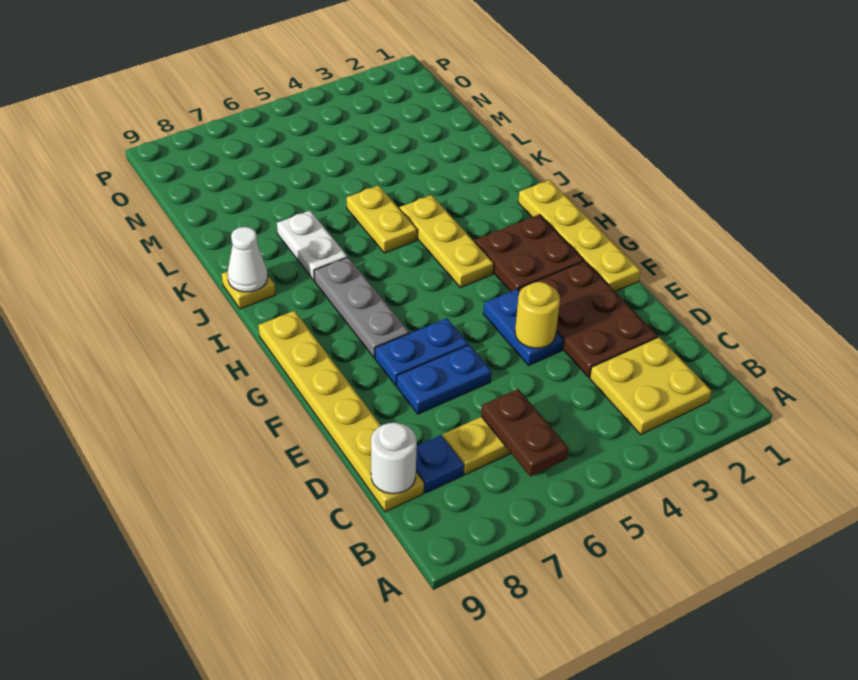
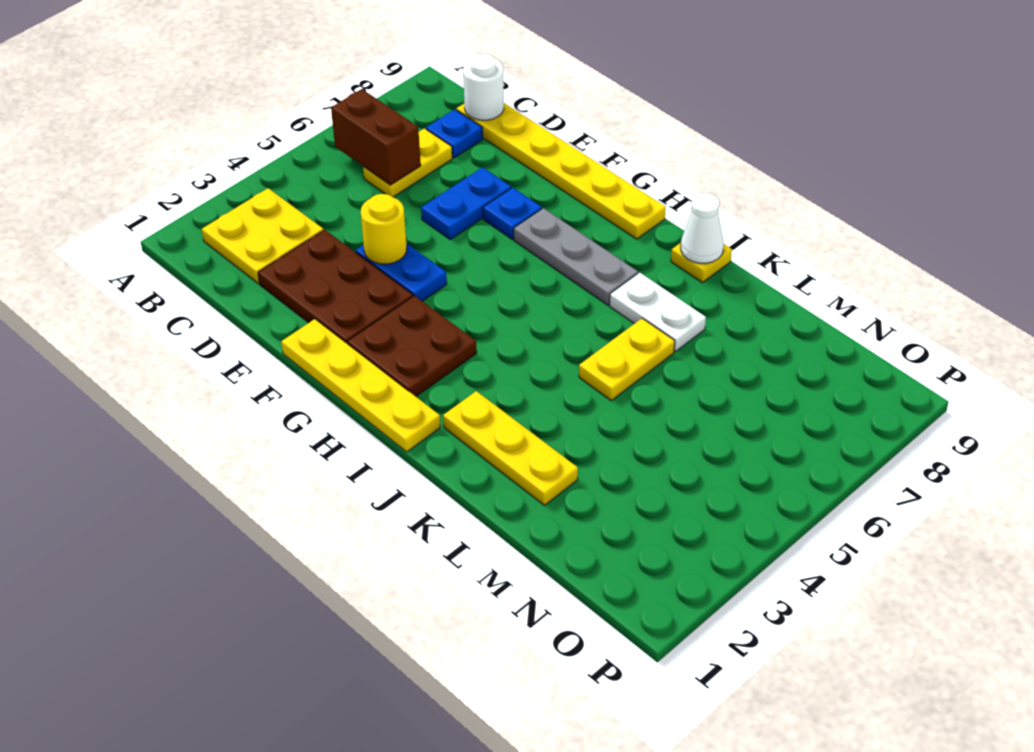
brown plate B6:C6 level 2 -> brown brick B6:C6 level 2
blue plate F6:F7 level 1 -> blue plate F7 level 1
yellow plate H4:J4 level 1 -> yellow plate J2:L2 level 1
yellow plate J5:K5 level 1 -> yellow plate K5:K6 level 1

